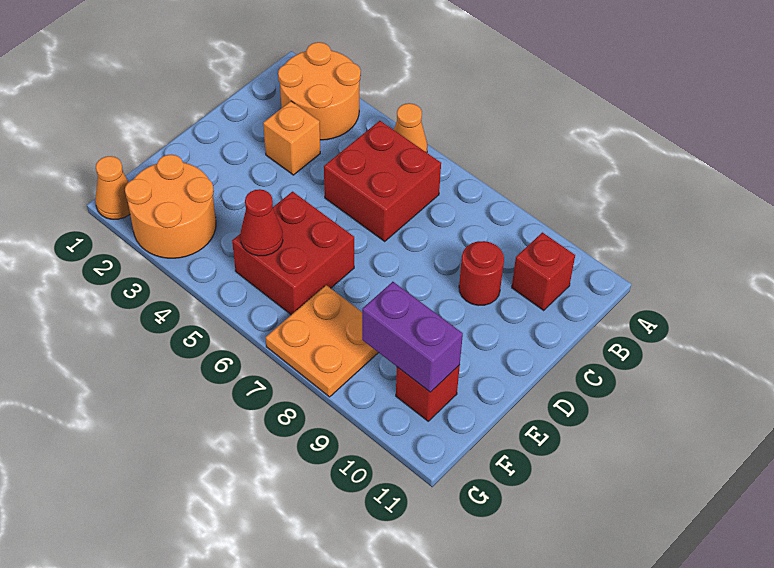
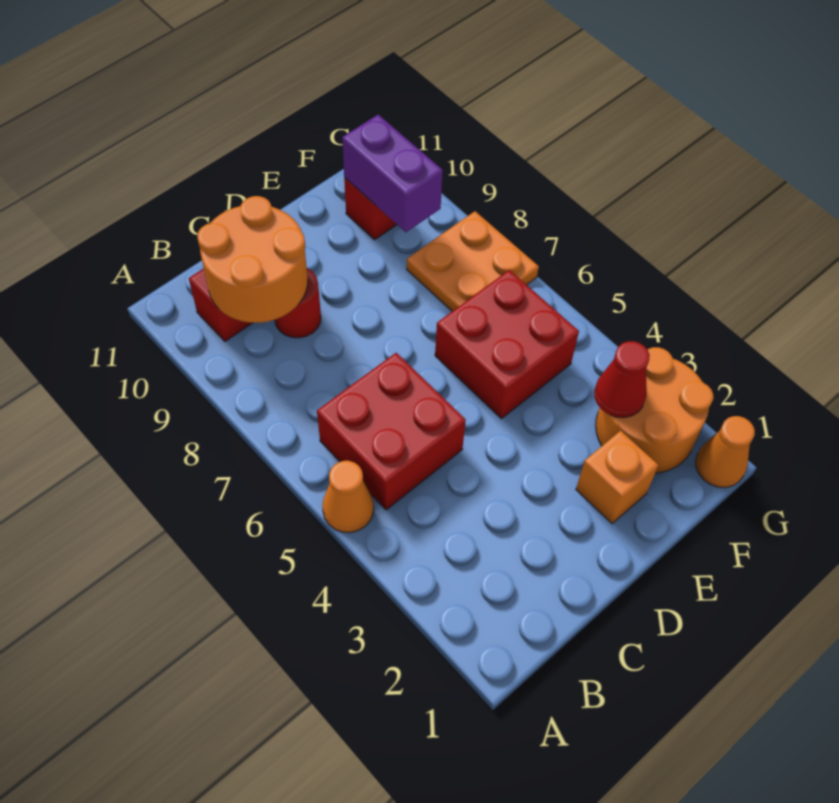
orange round brick A2:B3 level 1 -> orange round brick B9:C10 level 2
orange brick C3 level 1 -> orange brick E2 level 1
red cone F5 level 2 -> red cone F3 level 2

